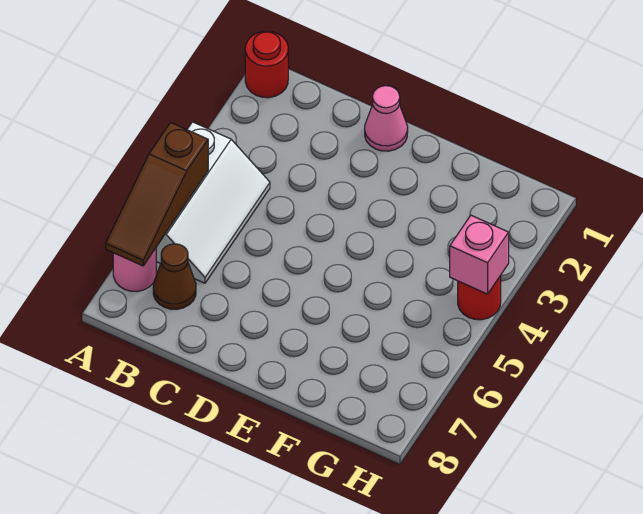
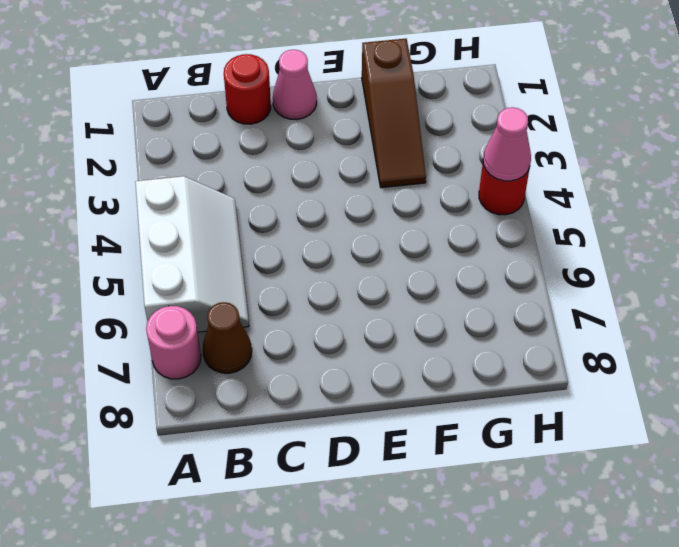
red round brick A1 level 1 -> red round brick C1 level 1
brown slope A5:A7 level 2 top 5 -> brown slope F1:F3 level 1 top 1
pink brick H4 level 2 -> pink cone H4 level 2

